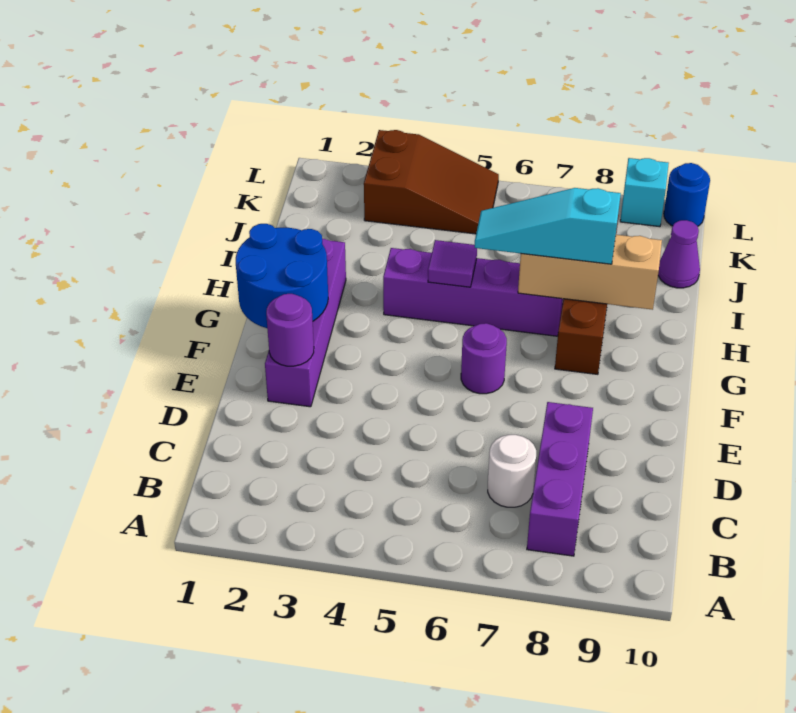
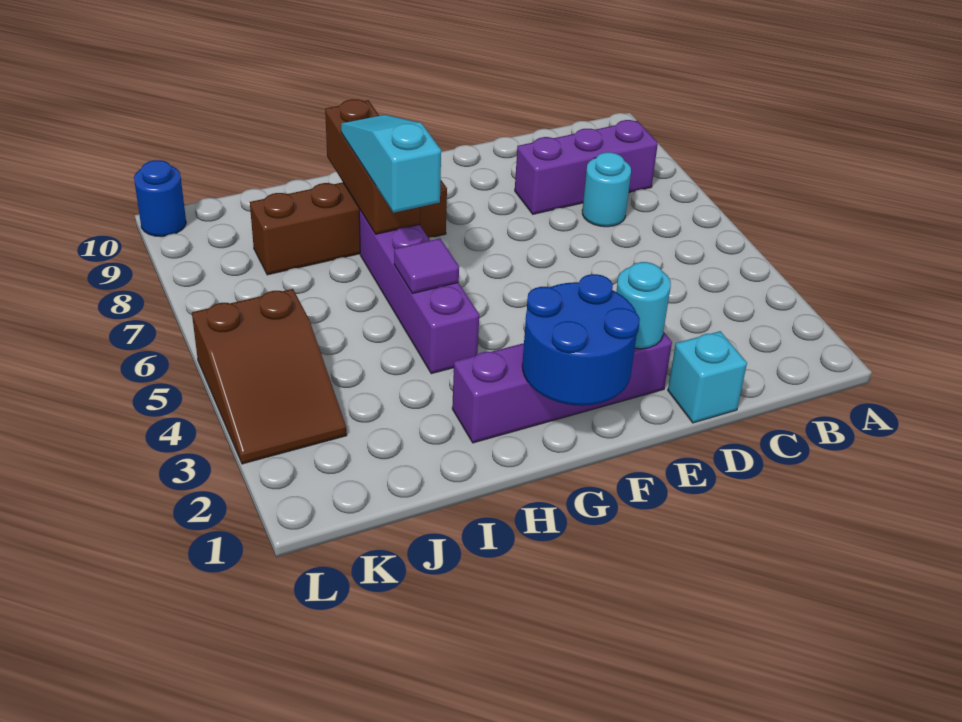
white round brick C7 level 1 -> cyan round brick C7 level 1
purple round brick E2 level 2 -> cyan round brick E2 level 2
purple round brick F6 level 1 -> none
cyan slope H6:H8 level 3 top 8 -> cyan slope H6:H8 level 3 top 6
tan brick H7:H9 level 2 -> brown brick H7:H9 level 2
purple cone J10 level 1 -> none
brown slope K3:L5 level 1 top 3 -> brown slope K3:L5 level 1 top 5
cyan brick L9 level 1 -> cyan brick D1 level 1

